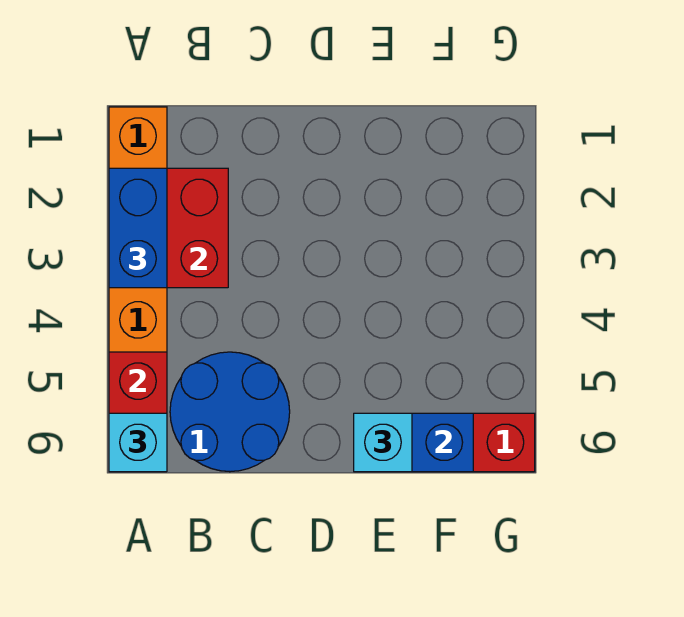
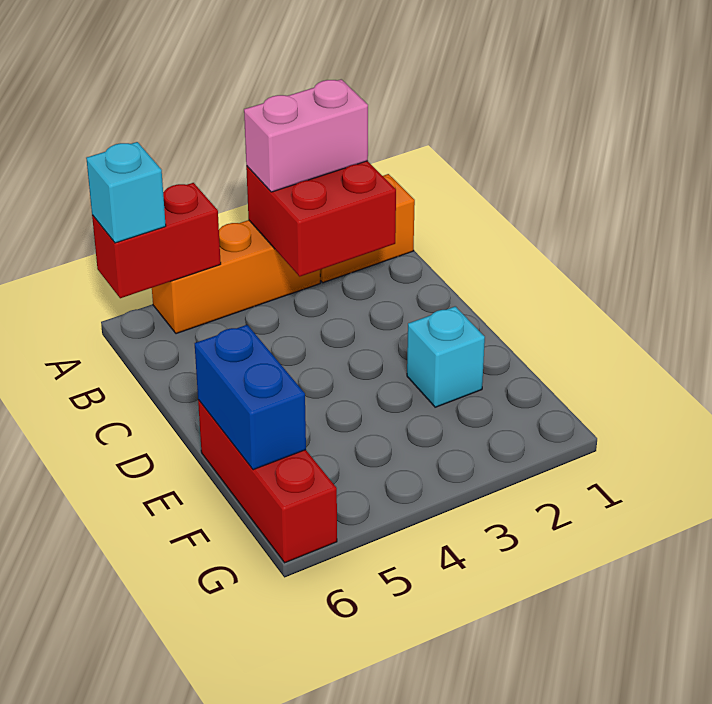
blue brick A2:A3 level 3 -> pink brick A2:A3 level 3
blue round brick B5:C6 level 1 -> none
cyan brick E6 level 3 -> cyan brick E2 level 1

